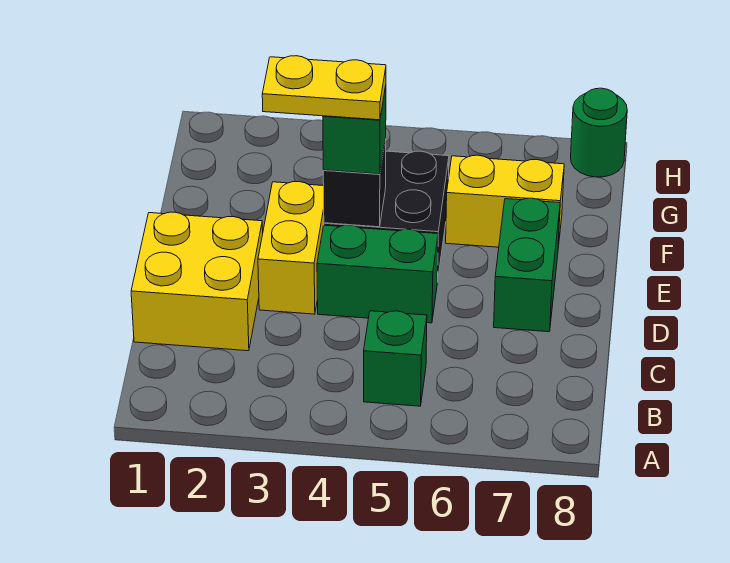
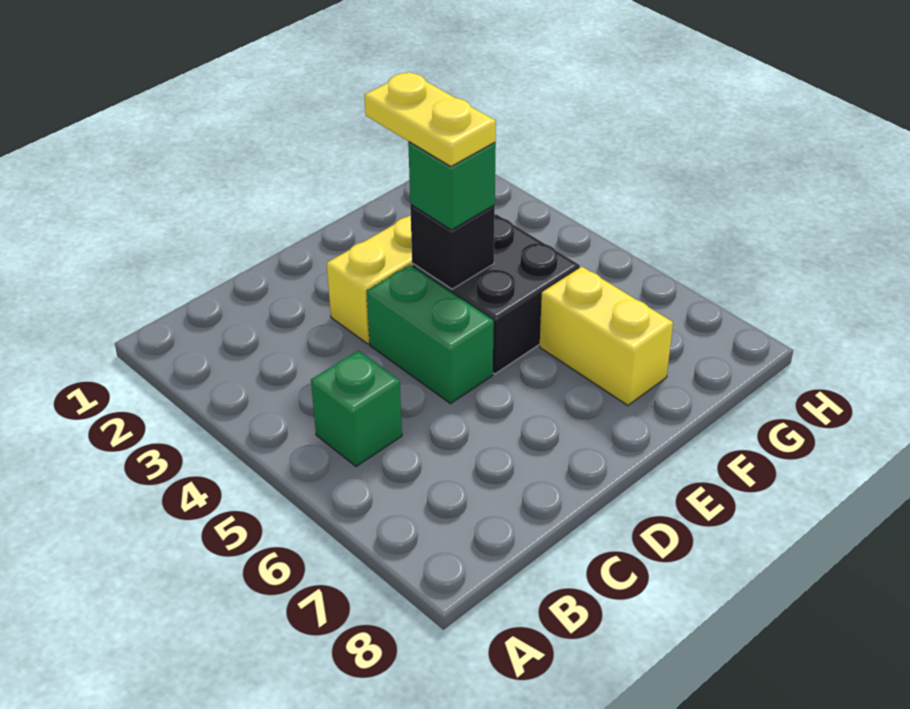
yellow brick C1:D2 level 1 -> none
green brick D7:E7 level 1 -> none
green round brick H8 level 1 -> none

